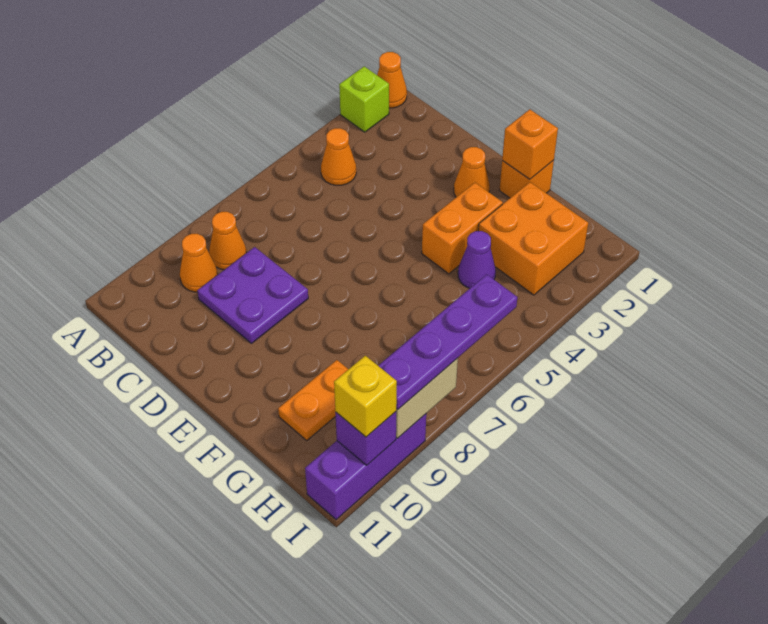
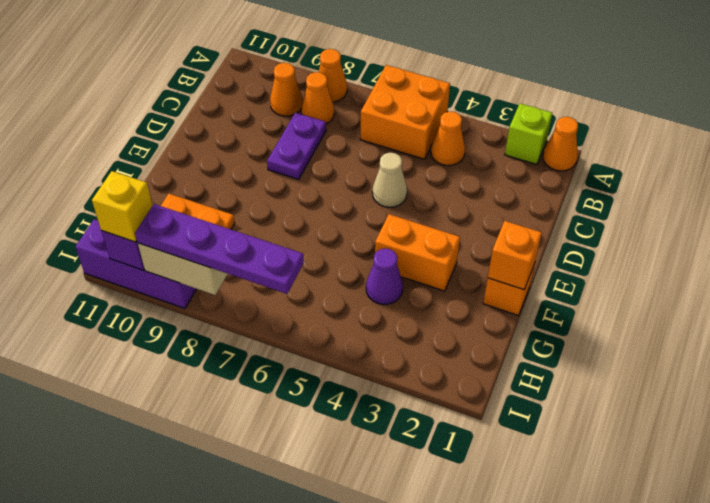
purple plate C8:D9 level 1 -> purple plate C8:D8 level 1
none -> tan cone D5 level 1
orange cone E2 level 1 -> orange cone A8 level 1
orange brick G2:H3 level 1 -> orange brick A5:B6 level 1

